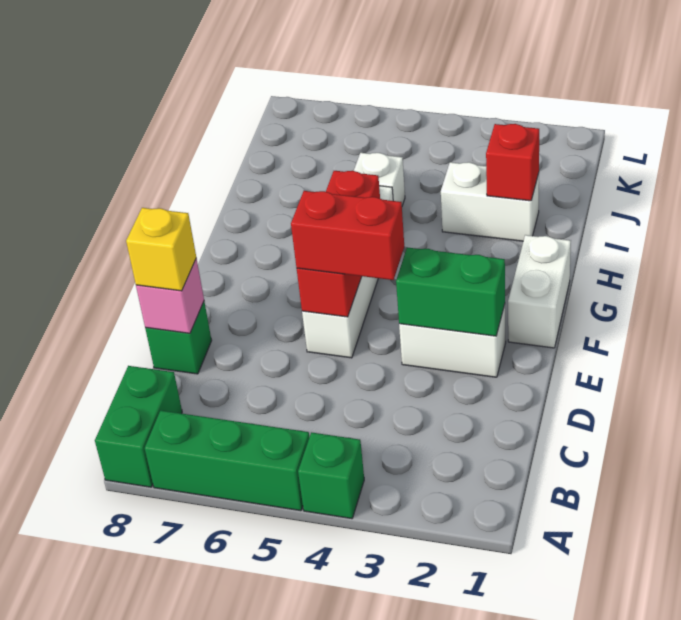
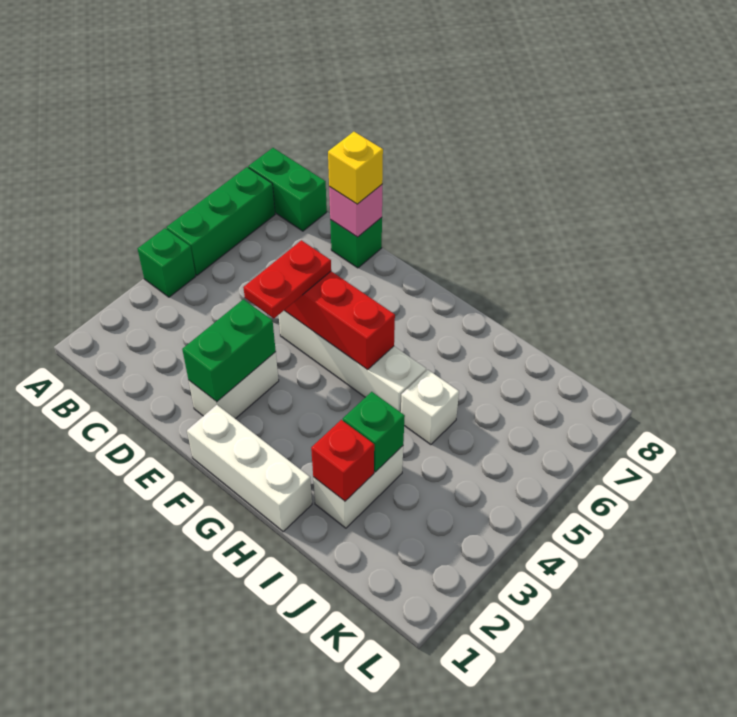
red brick E4:E5 level 3 -> red plate E4:E5 level 3
white brick F1:G1 level 1 -> white brick F1:H1 level 1
none -> green brick I3 level 2

